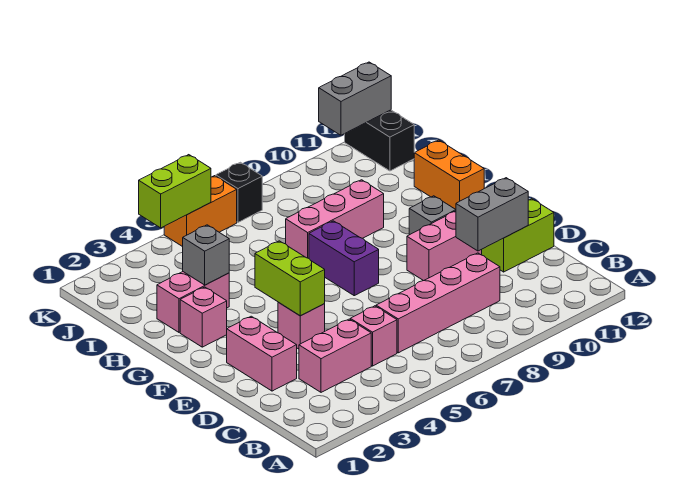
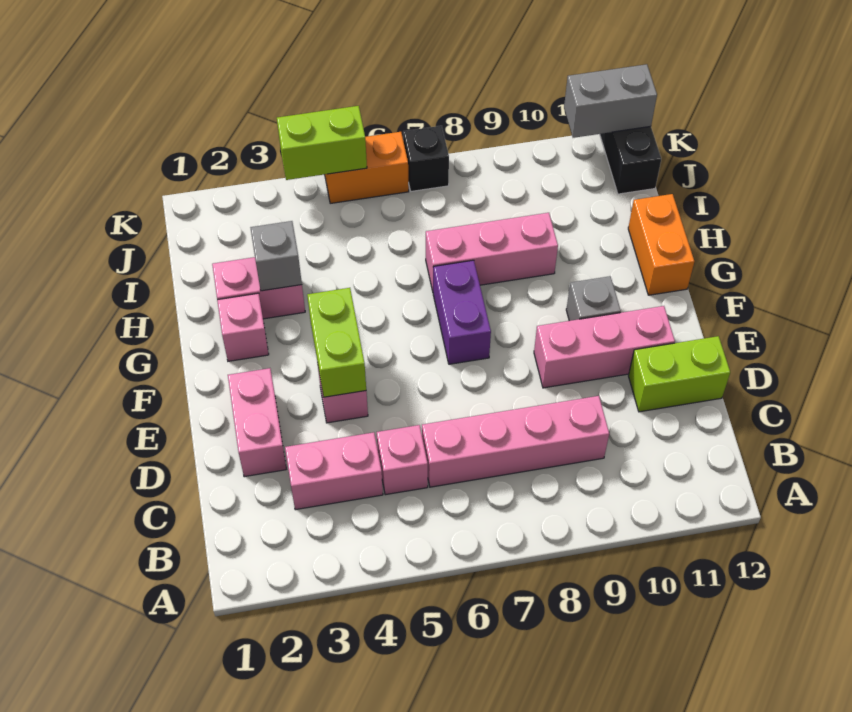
grey brick D10:D11 level 2 -> none

